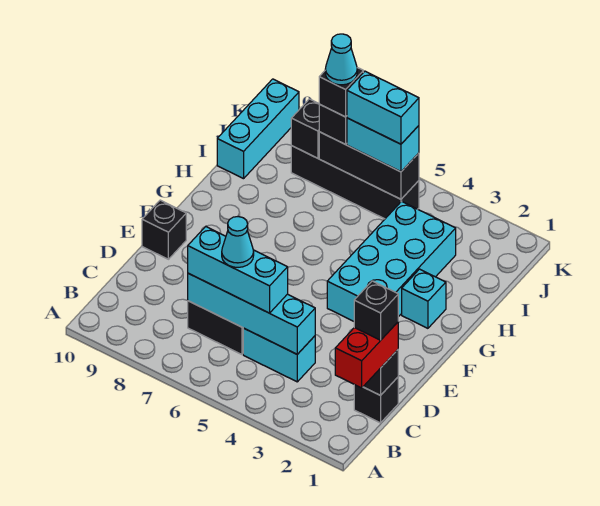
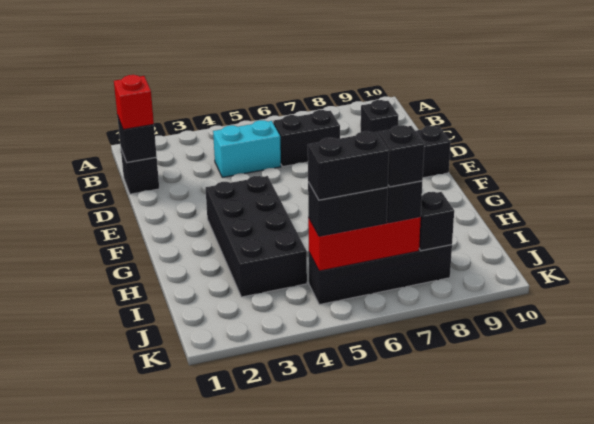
red brick B1:C1 level 3 -> red brick C1 level 3
black brick C1 level 4 -> black brick C9 level 1
cyan brick C4:C7 level 2 -> none
cyan brick C5:C7 level 3 -> none
cyan cone C6 level 4 -> none
cyan brick F3:I4 level 1 -> black brick F3:I4 level 1
cyan brick G2 level 1 -> none
cyan brick I10:K10 level 1 -> none
black brick J5:J7 level 2 -> red brick J5:J7 level 2
cyan brick J5:J6 level 3 -> black brick J5:J6 level 3
cyan brick J5:J6 level 4 -> black brick J5:J6 level 4
cyan cone J7 level 5 -> none

